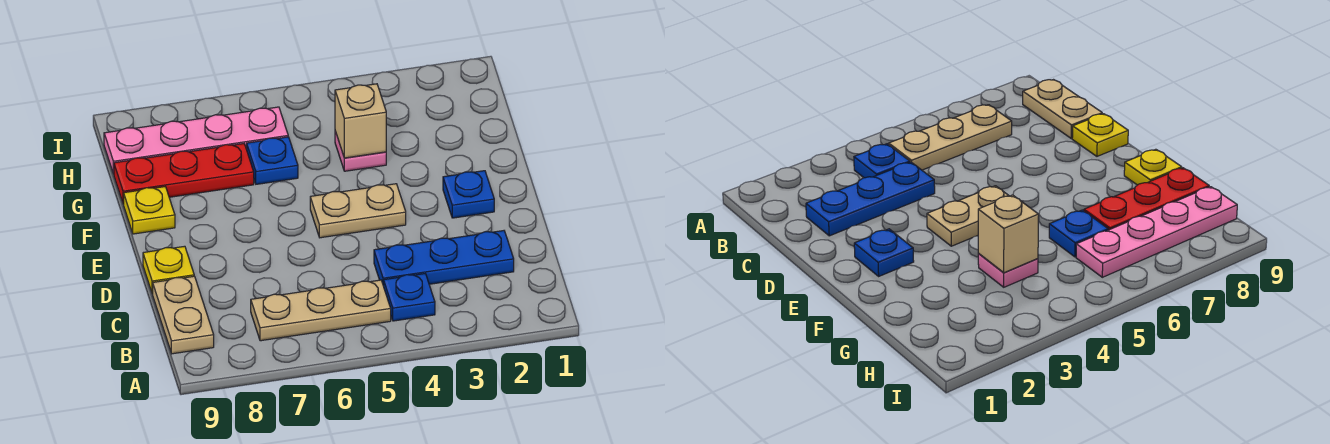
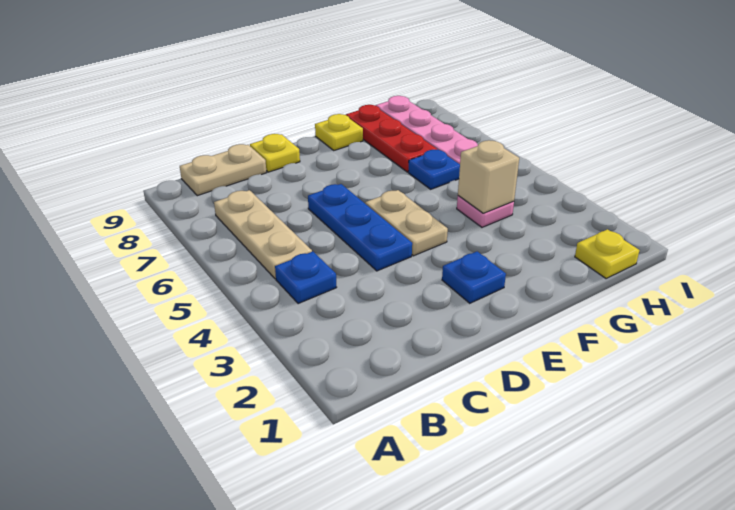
blue plate C2:C4 level 1 -> blue plate D4:D6 level 1
none -> yellow plate H1 level 1

